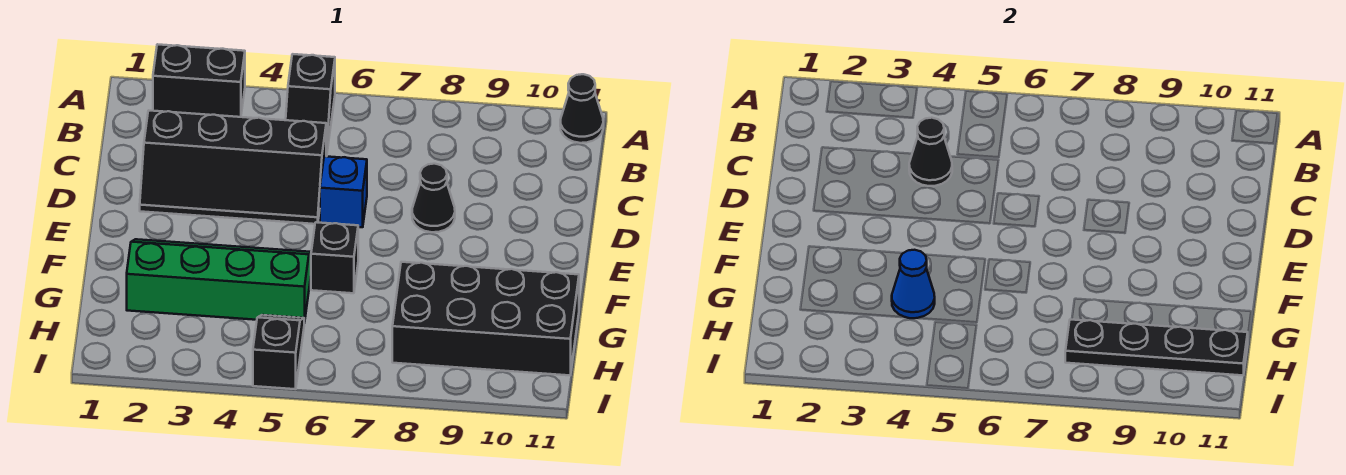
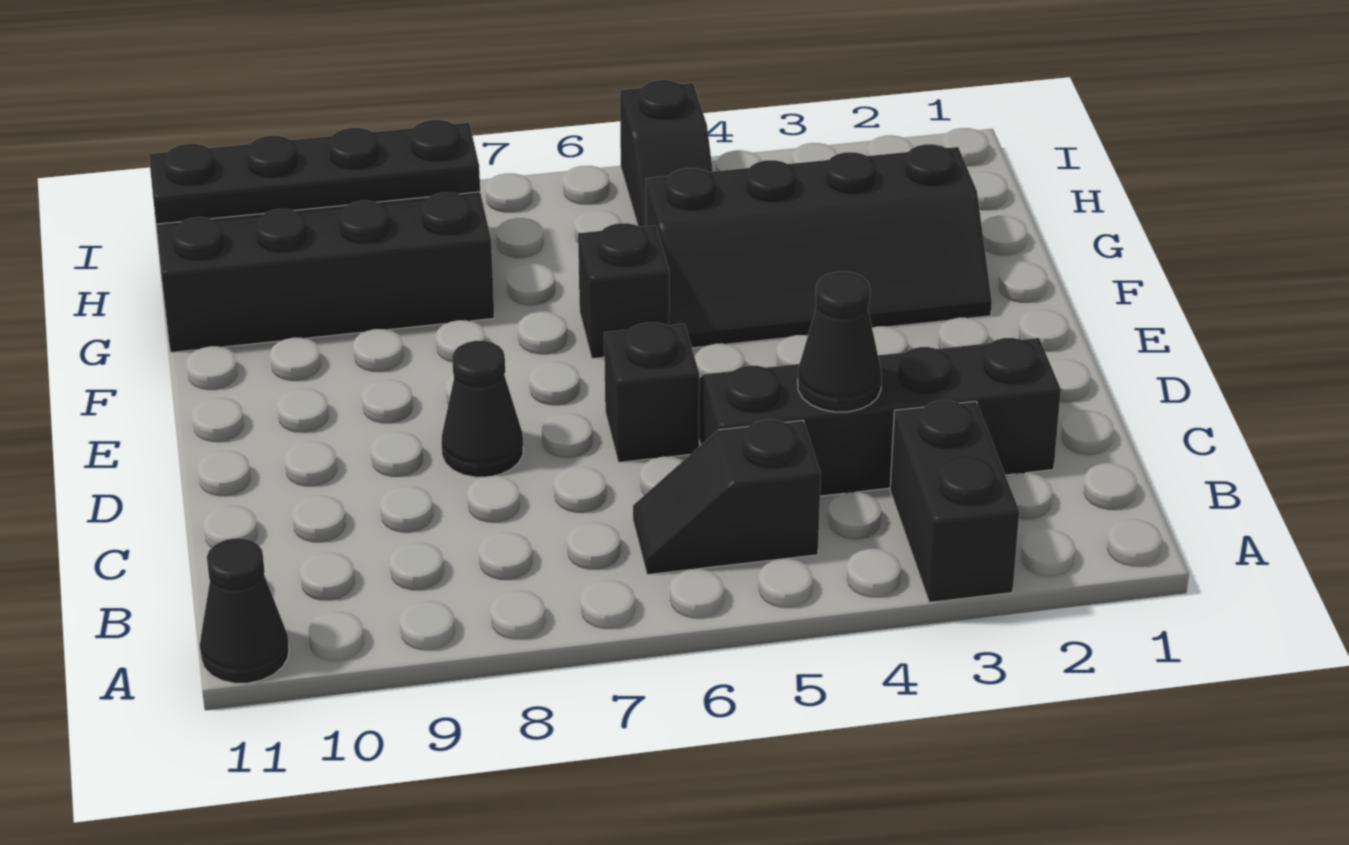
black brick A2:A3 level 1 -> black brick A3:B3 level 1
black slope A5:B5 level 1 top A -> black slope B5:B6 level 1 top 5
blue brick D6 level 1 -> black brick D6 level 1
green slope F2:G5 level 1 top G -> black slope F2:G5 level 1 top G
blue cone G4 level 2 -> none

